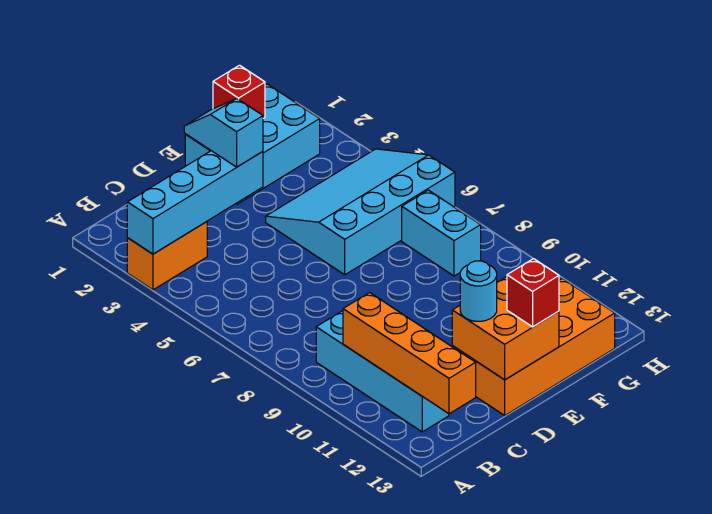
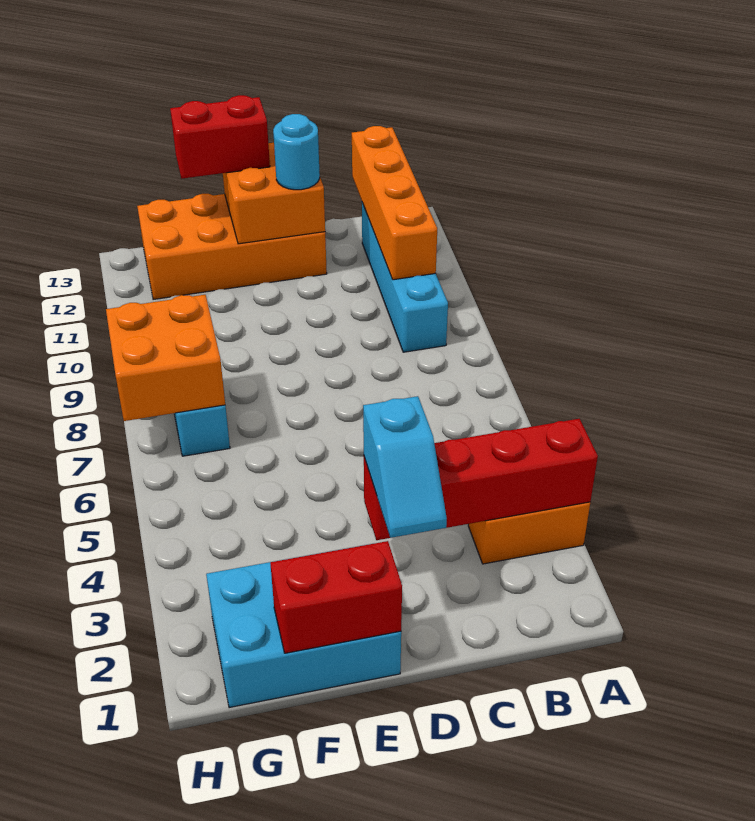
cyan brick A3:D3 level 2 -> red brick A3:D3 level 2
cyan slope E4:H6 level 1 top 6 -> none
red brick E13 level 3 -> red brick E13:F13 level 3
red brick F1 level 2 -> red brick E1:F1 level 2
none -> orange brick G7:H8 level 2

